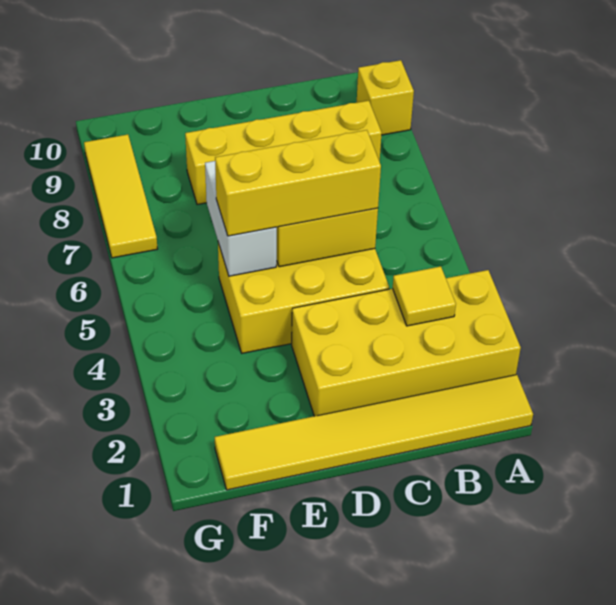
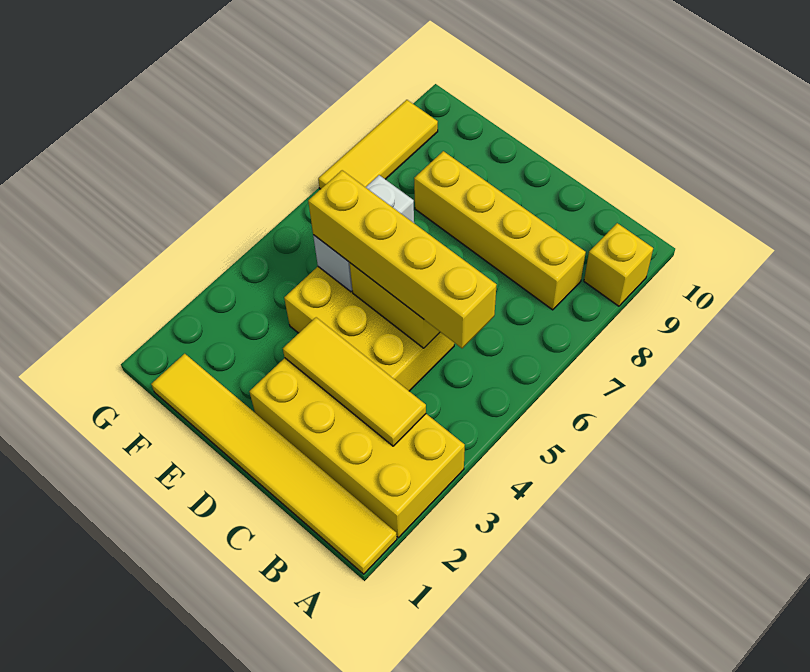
yellow tile B3 level 2 -> yellow tile B3:D3 level 2
yellow brick C5:E5 level 3 -> yellow brick B5:E5 level 3

